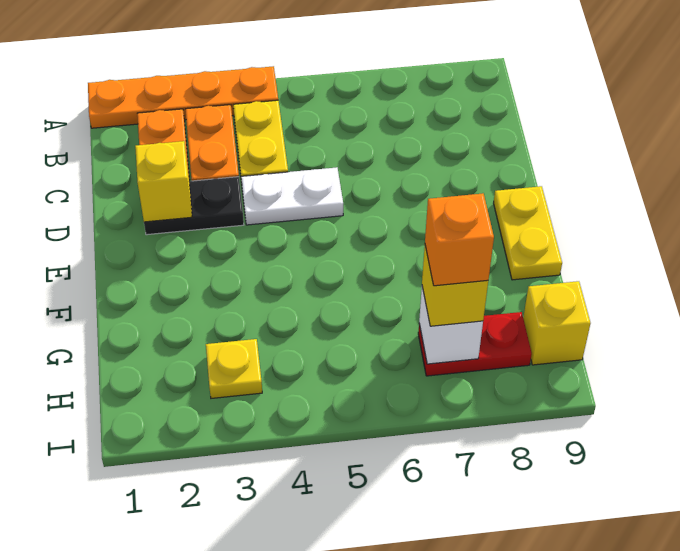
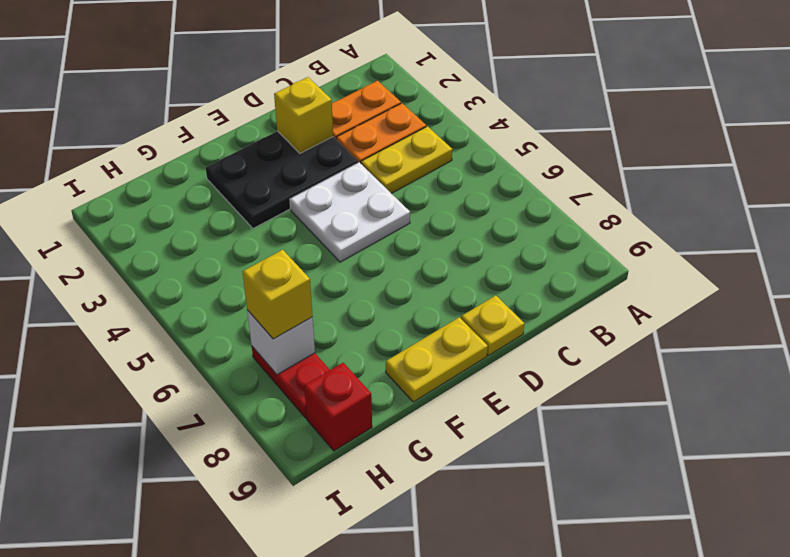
orange plate A1:A4 level 1 -> none
black plate D2:D3 level 1 -> black plate D2:F3 level 1
white plate D4:D5 level 1 -> white plate D4:E5 level 1
yellow plate H3 level 1 -> yellow plate D9 level 1
orange brick H7 level 4 -> none
yellow brick H9 level 1 -> red brick H9 level 1

